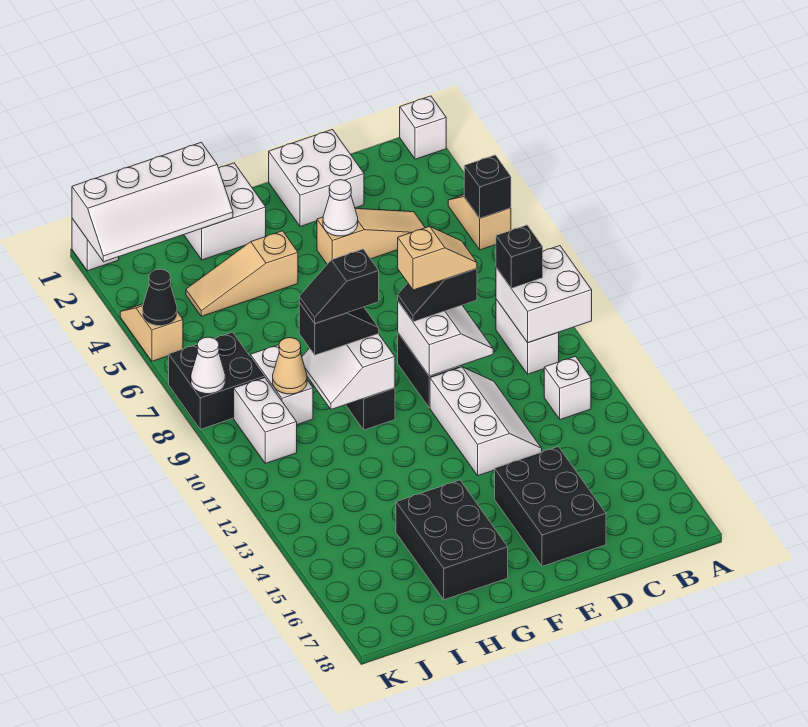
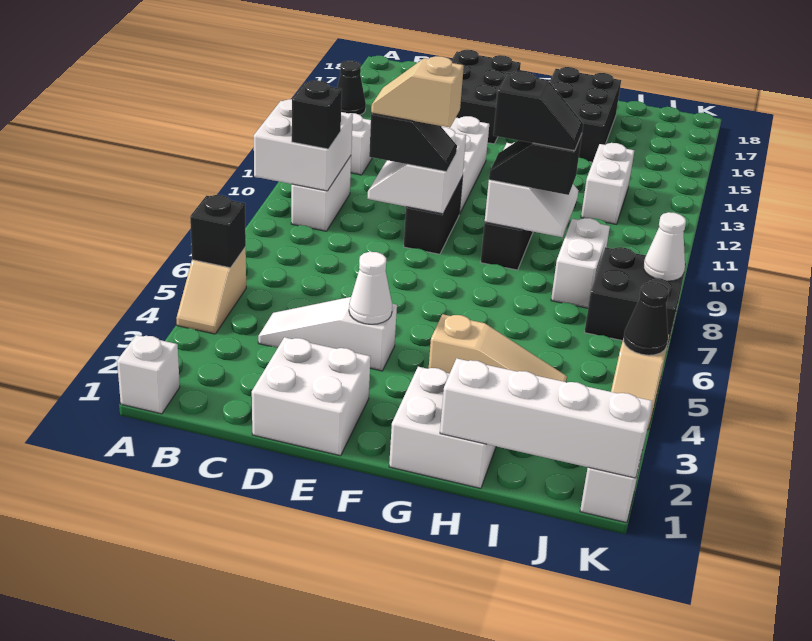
none -> black cone A15 level 1
tan slope C4:E4 level 1 top E -> white slope C4:E4 level 1 top E
tan cone I9 level 2 -> none
white brick J9:J10 level 1 -> white brick I12:I13 level 1

